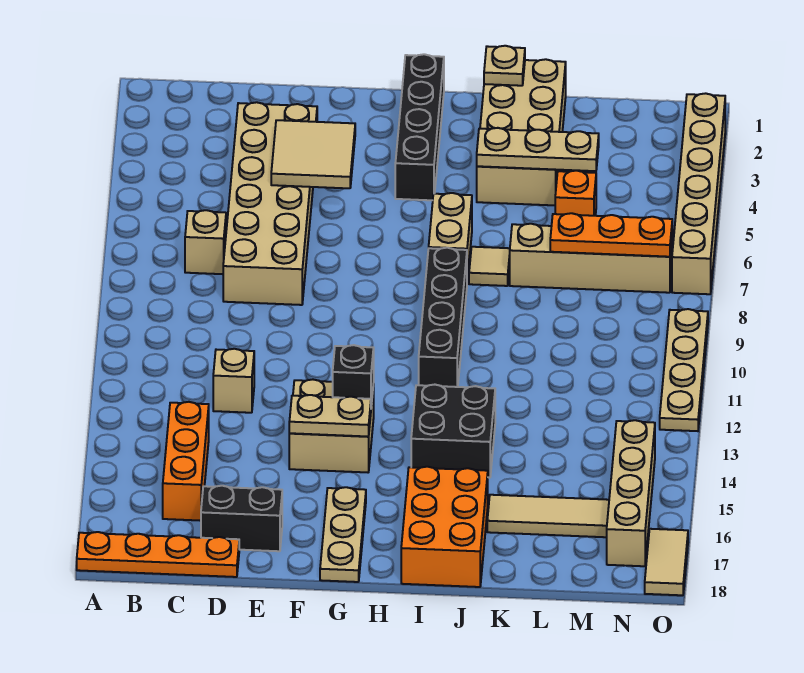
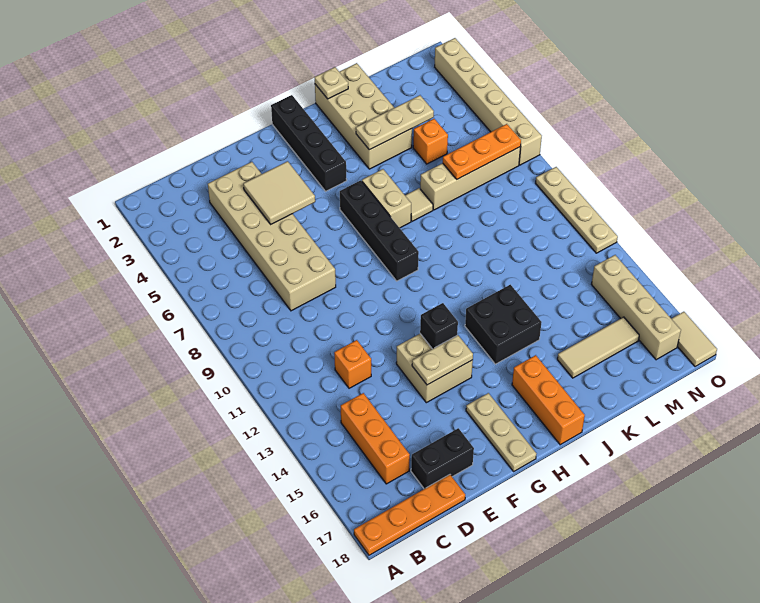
tan brick C7 level 1 -> none
tan brick D12 level 1 -> orange brick D12 level 1
black brick I8:I11 level 1 -> black brick H6:H9 level 1
orange brick I16:J18 level 1 -> orange brick I16:I18 level 1

